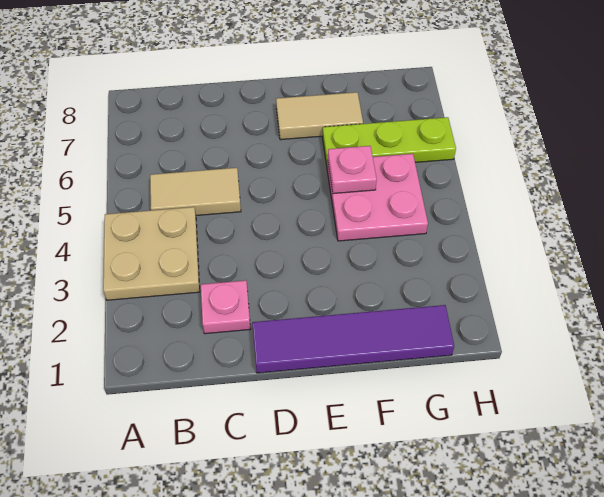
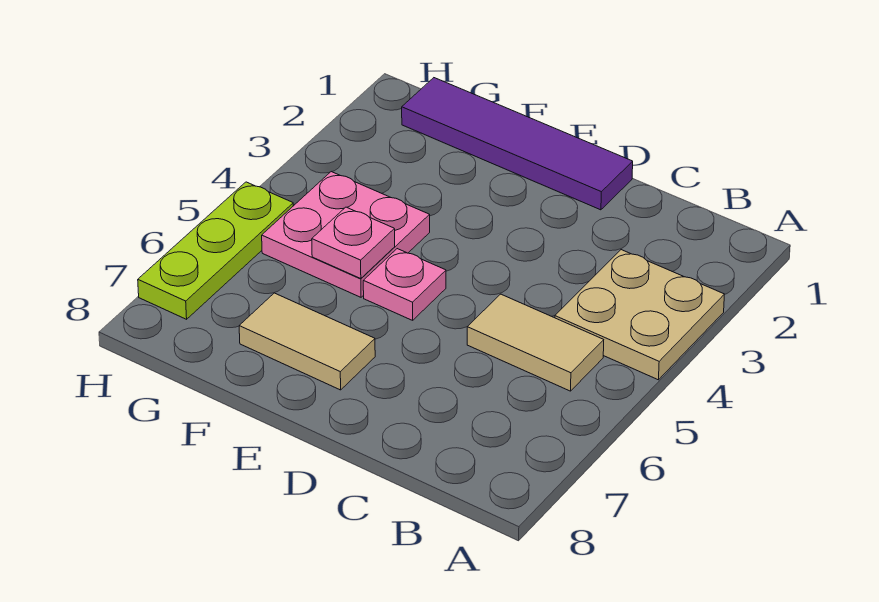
pink plate C2 level 1 -> pink plate E5 level 1
lime plate F6:H6 level 1 -> lime plate H5:H7 level 1

